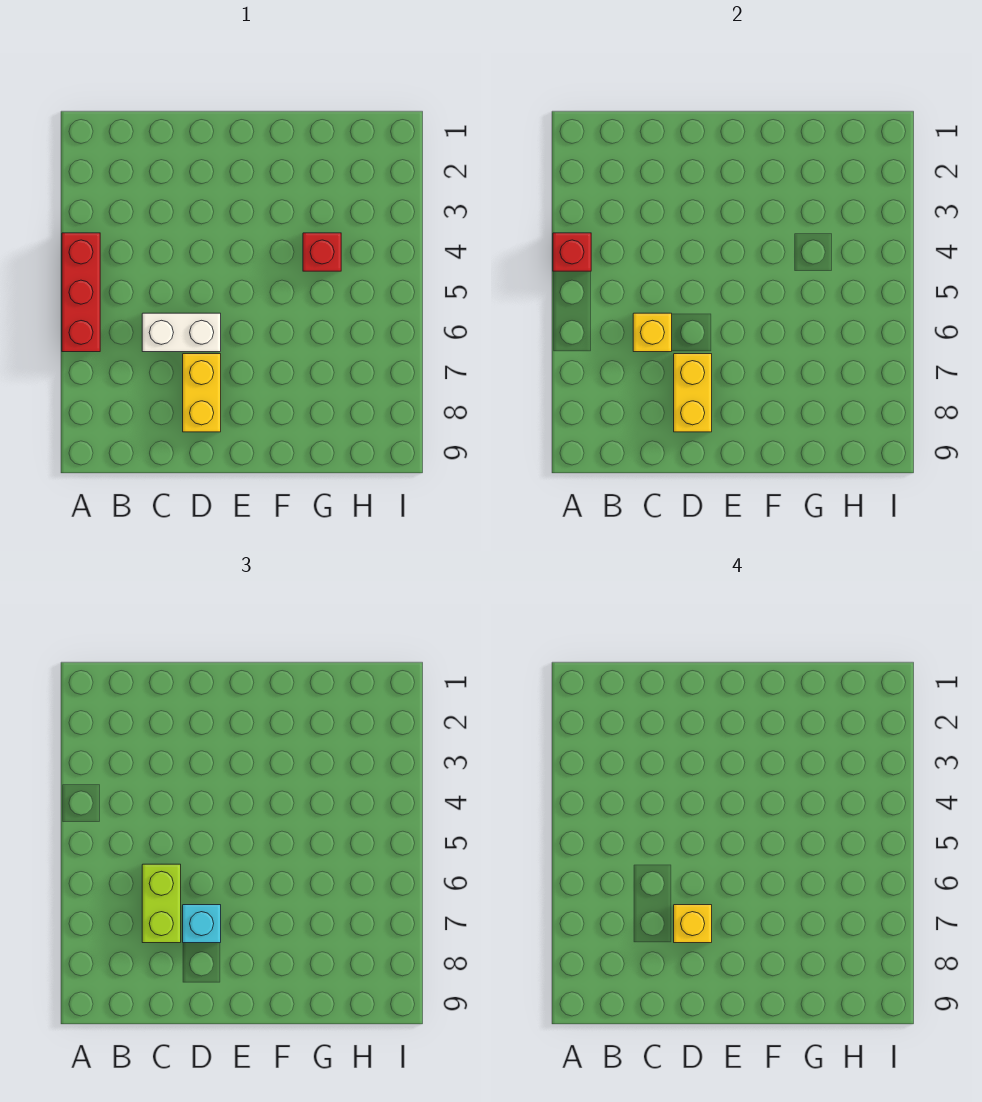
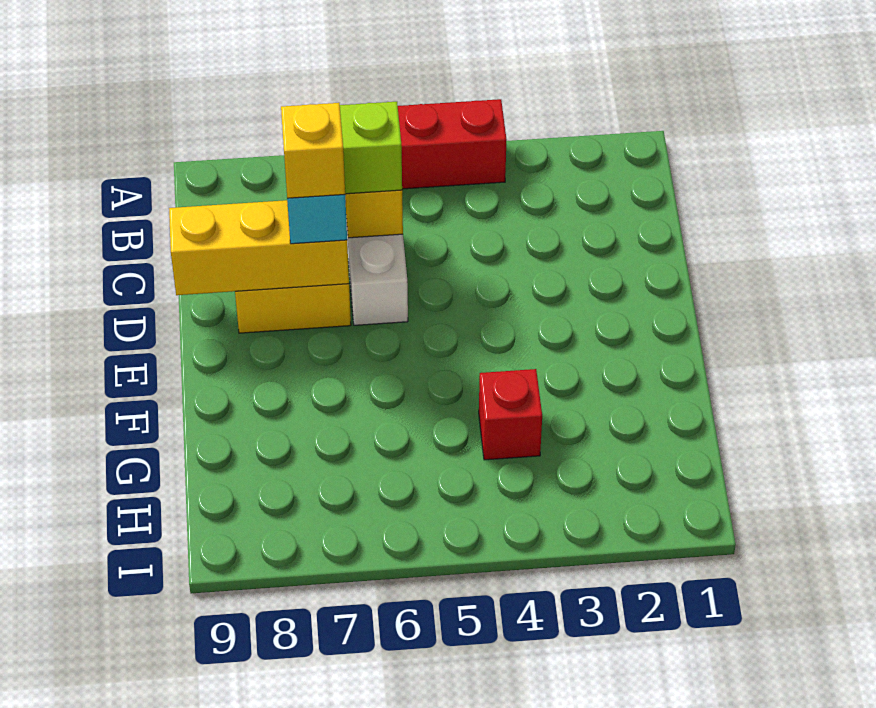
red brick A4 level 2 -> none
yellow brick D7:D8 level 2 -> yellow brick D7:D9 level 2

